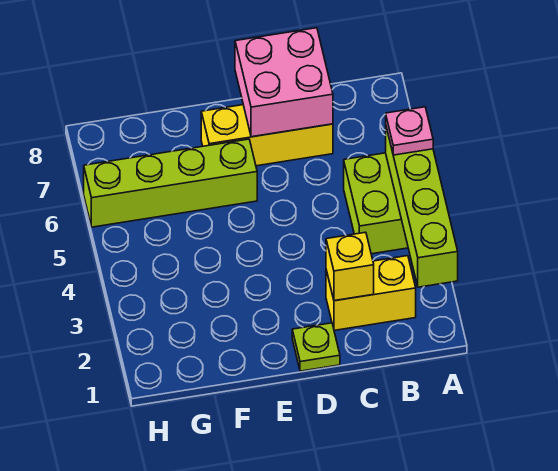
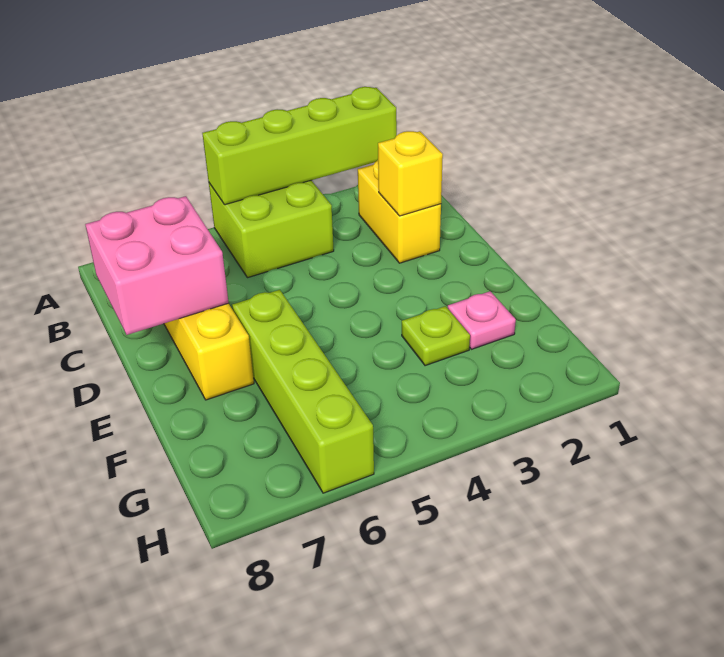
pink plate A5 level 3 -> pink plate F2 level 1
lime plate D1 level 1 -> lime plate F3 level 1

